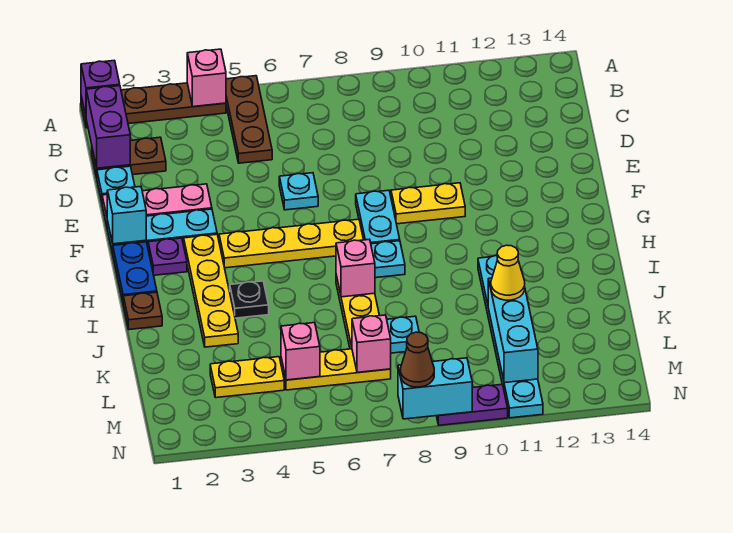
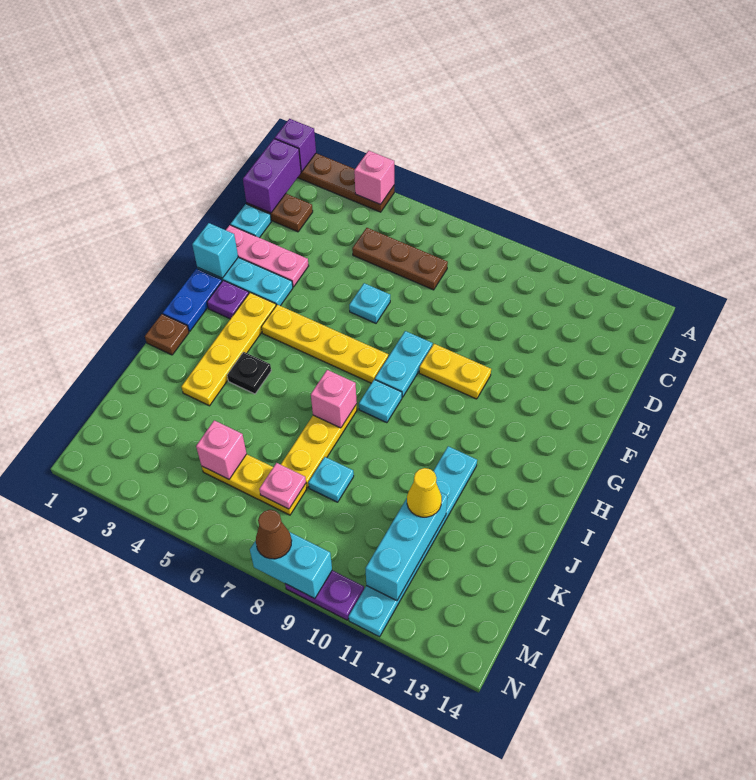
brown plate A5:C5 level 1 -> brown plate C5:C7 level 1
yellow plate L3:L4 level 1 -> none
pink brick L7 level 2 -> pink plate L7 level 2

